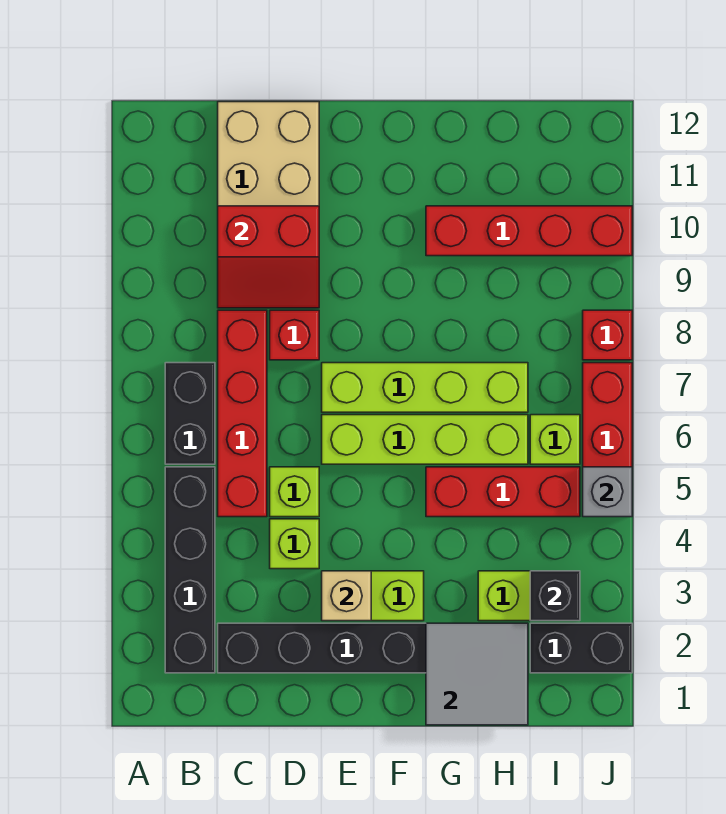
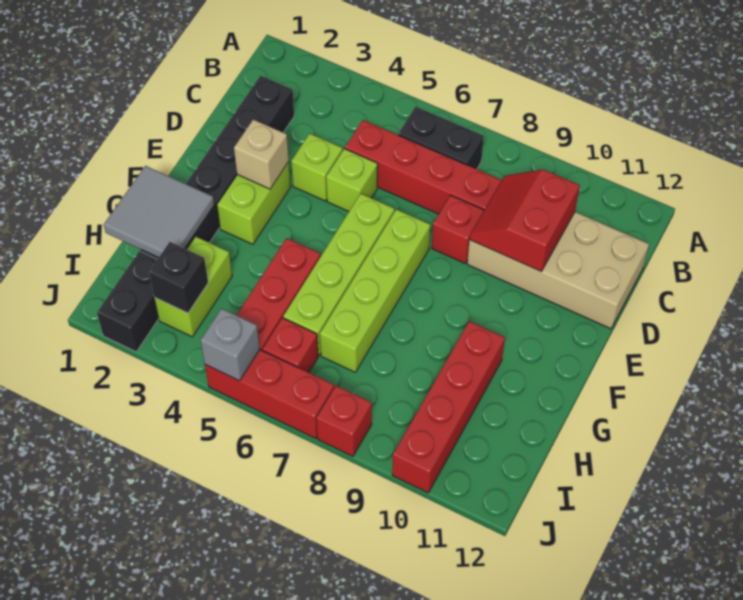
black brick B2:B5 level 1 -> none
lime brick I6 level 1 -> red brick I6 level 1

